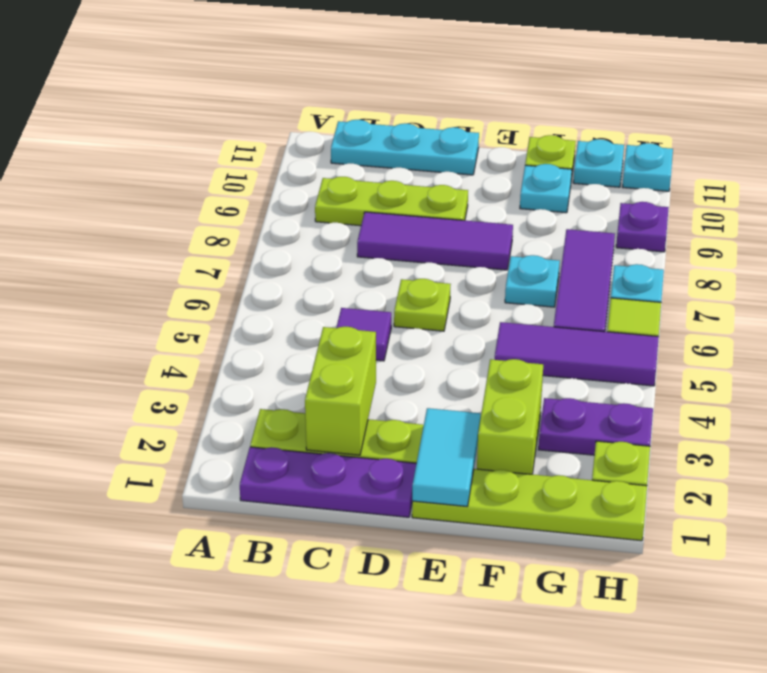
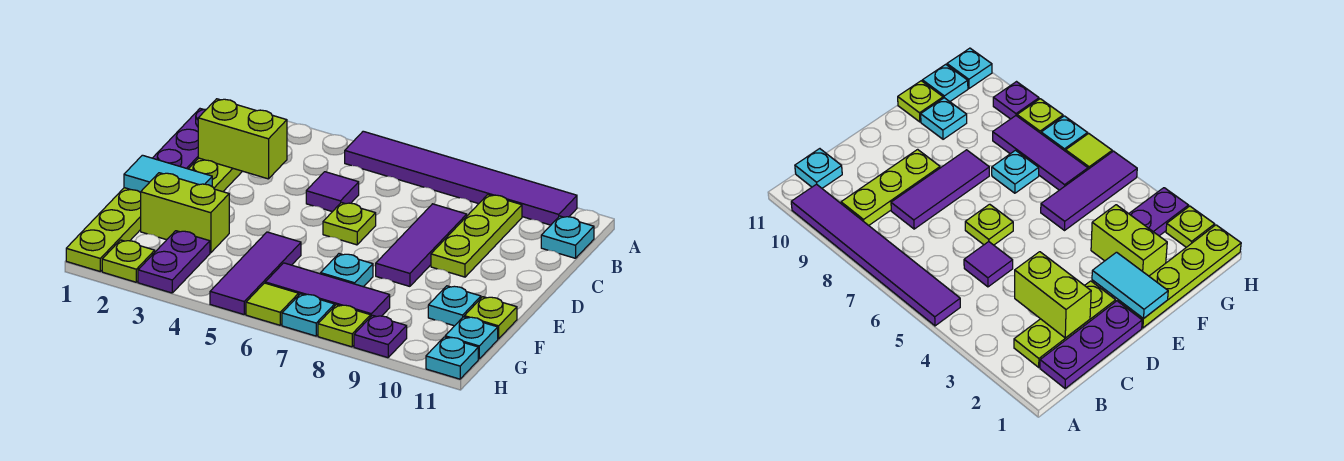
none -> purple tile A5:A10 level 1
cyan plate B11:D11 level 1 -> cyan plate B11 level 1
none -> lime plate H8 level 1

